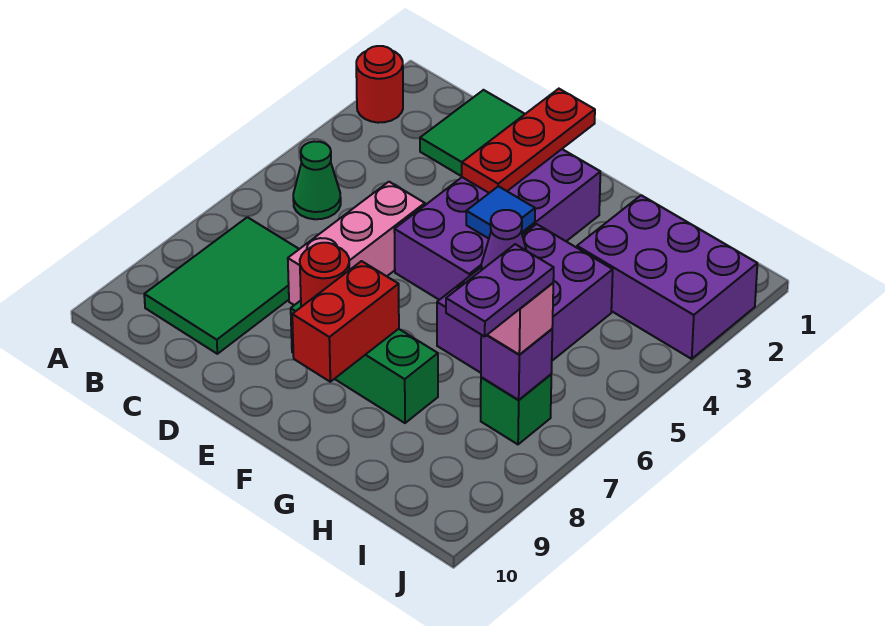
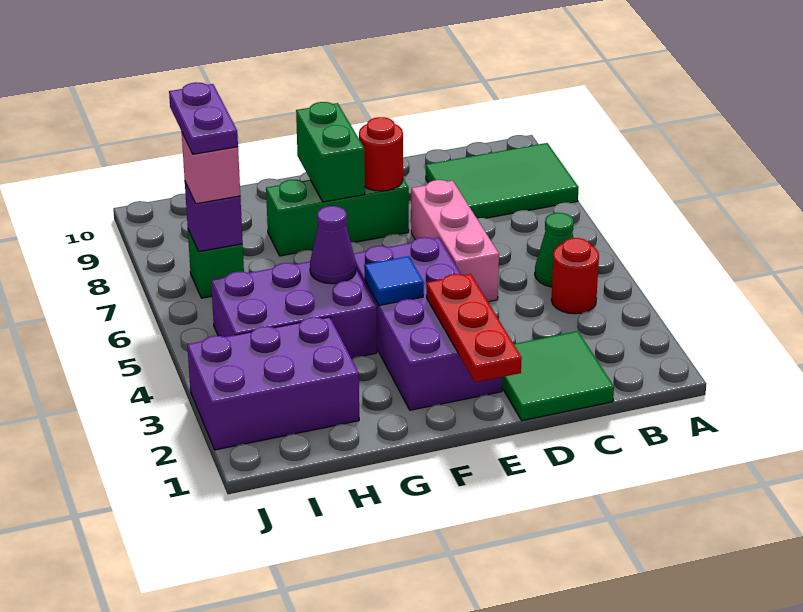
red round brick A2 level 1 -> red round brick B4 level 1
green tile B7:C9 level 1 -> green tile A8:C9 level 1
red brick F8:F9 level 2 -> green brick F8:F9 level 2
purple brick G4:H6 level 1 -> purple brick G4:I5 level 1

